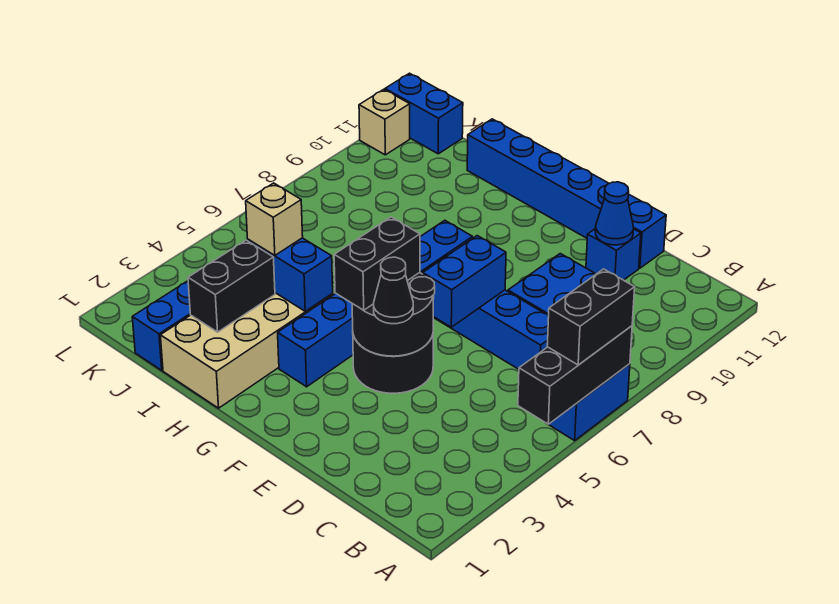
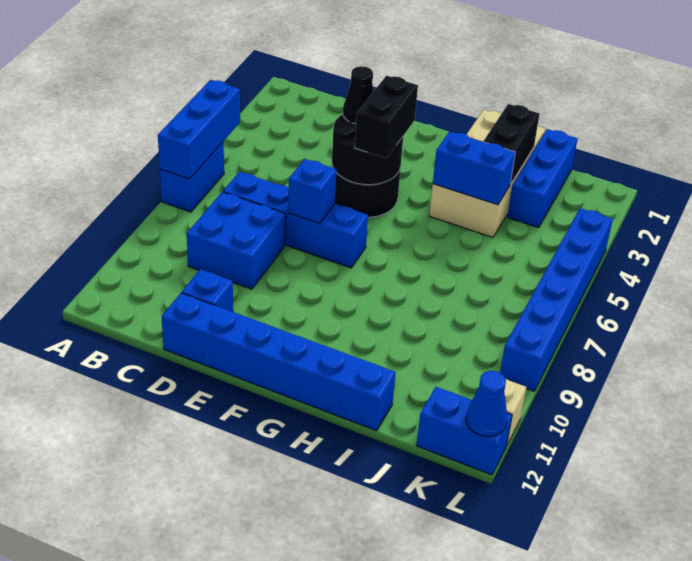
black brick A5:A7 level 2 -> blue brick A5:A7 level 2
black brick A6:A7 level 3 -> none
blue cone D11 level 2 -> blue cone L12 level 2
blue brick E6:E7 level 2 -> blue brick E7 level 2
blue brick G3:G8 level 1 -> blue brick L4:L9 level 1
tan brick I4 level 3 -> none

